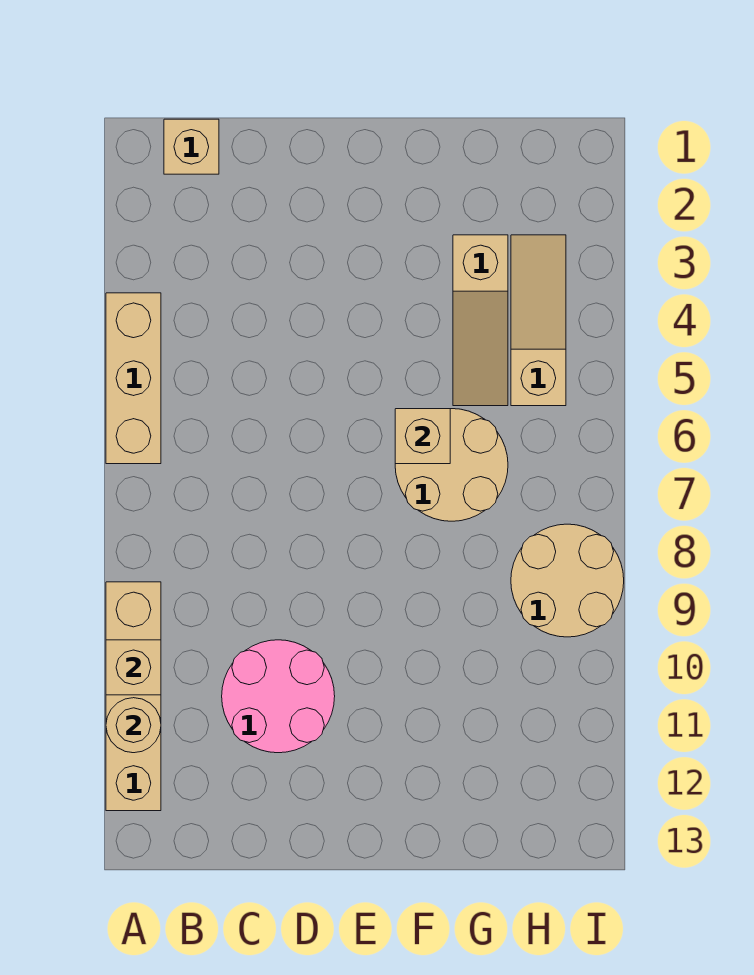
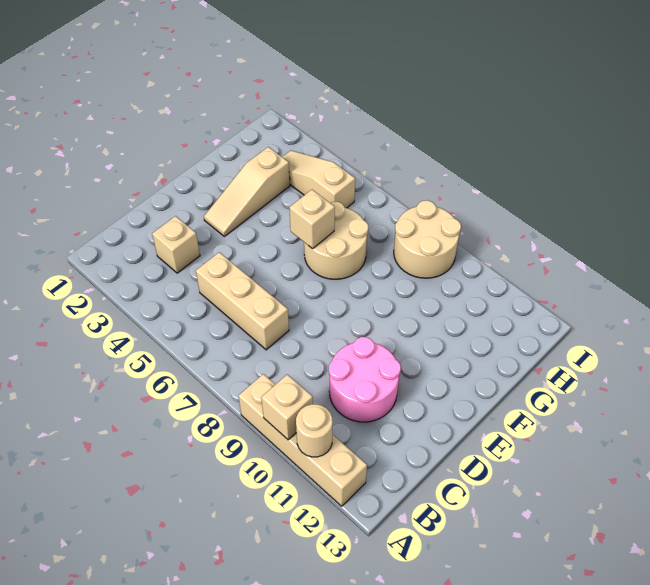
tan brick A4:A6 level 1 -> tan brick C5:C7 level 1
tan brick B1 level 1 -> tan brick C3 level 1
tan slope G3:G5 level 1 top 3 -> tan slope E3:G3 level 1 top G

